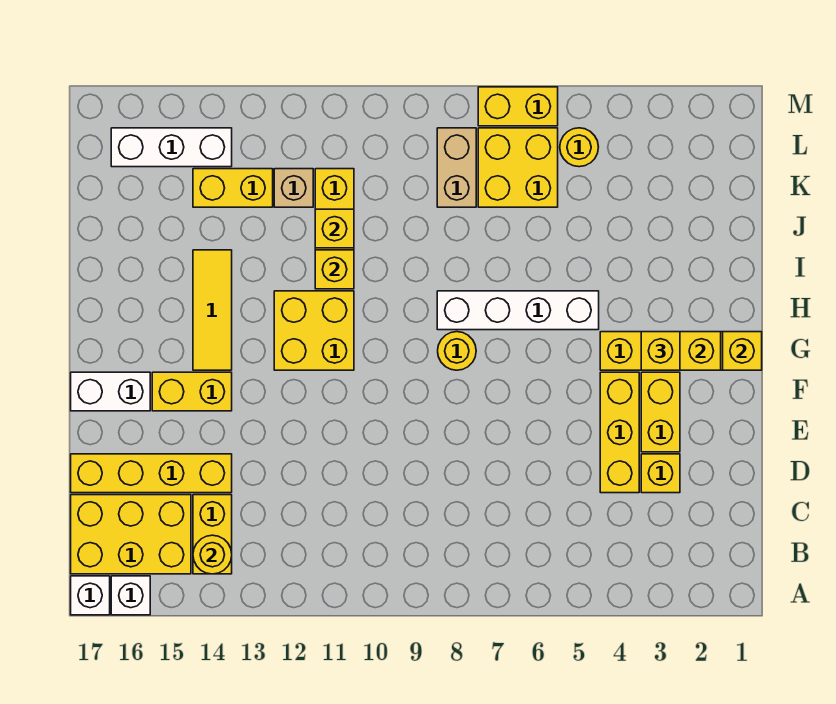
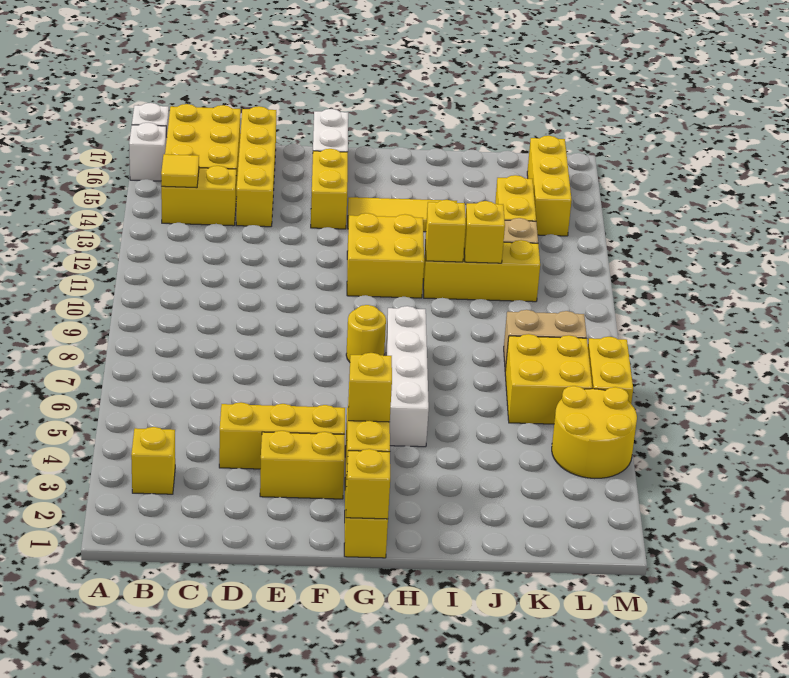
yellow round brick B14 level 2 -> yellow tile B14 level 2
yellow brick D3 level 1 -> yellow brick B3 level 1
yellow round brick L5 level 1 -> yellow round brick L4:M5 level 1
white brick L14:L16 level 1 -> yellow brick L14:L16 level 1

